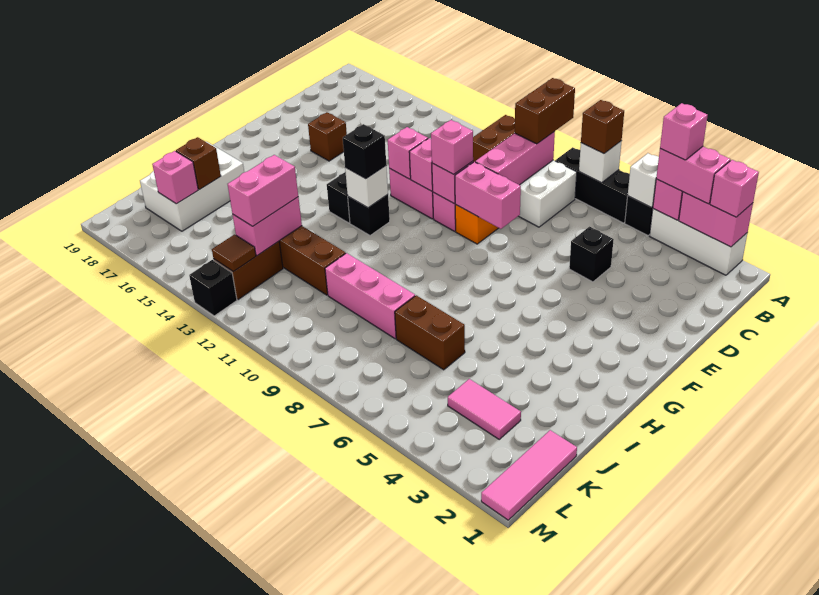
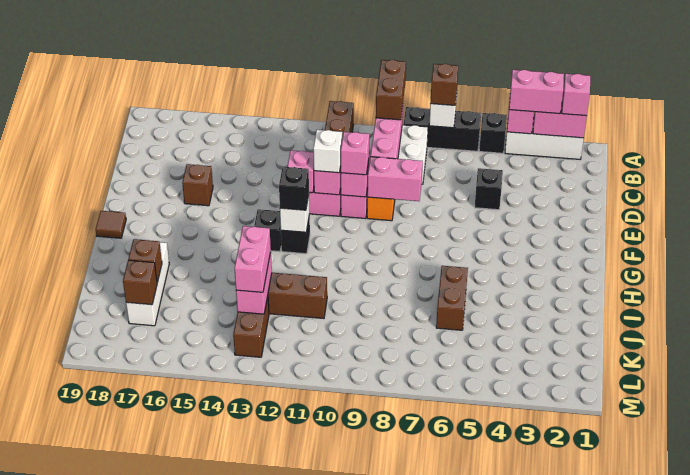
pink brick A4 level 4 -> none
white brick A5 level 2 -> white brick E11 level 3
white brick I17:K18 level 1 -> white brick I17:K17 level 1
brown brick J6:J7 level 1 -> brown brick I6:J6 level 1
pink brick J8:J10 level 1 -> none
pink tile K1:M1 level 1 -> none
pink tile K3:K4 level 1 -> none
pink brick K17 level 2 -> brown brick K17 level 2
brown tile L13 level 2 -> brown tile G19 level 1
black brick M13 level 1 -> none

